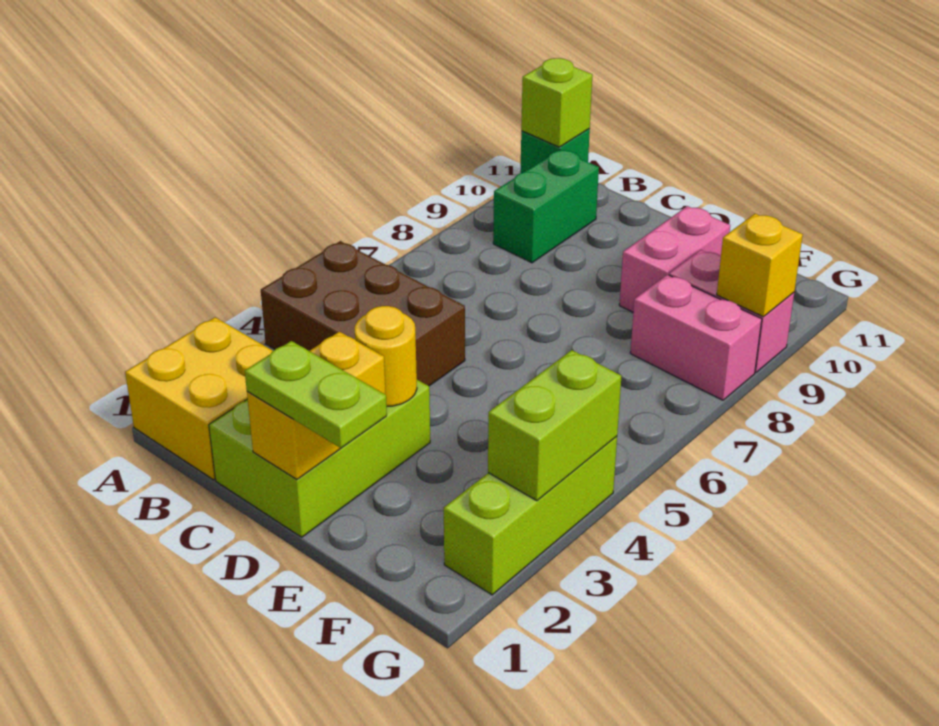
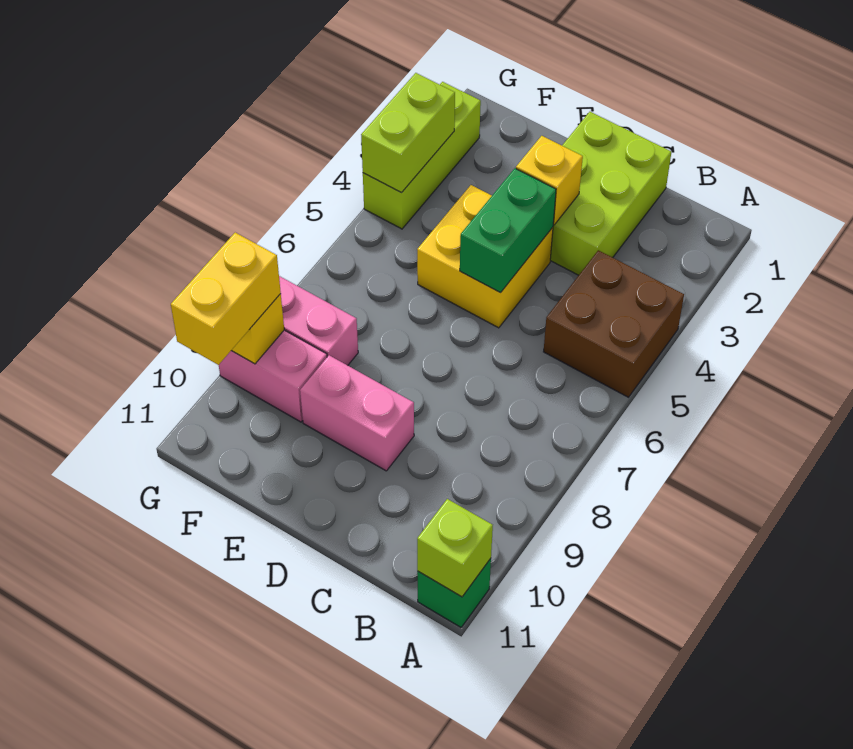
yellow brick A1:B2 level 1 -> yellow brick D4:E5 level 1
brown brick A4:C5 level 1 -> brown brick A4:B5 level 1
green brick B9:B10 level 1 -> green brick D4:D5 level 2
yellow brick D1:D2 level 2 -> yellow brick G9:G10 level 3
lime plate D1:E1 level 3 -> none
yellow round brick D3 level 2 -> yellow brick D3 level 2
pink brick E9:E10 level 1 -> pink brick D9:E9 level 1

